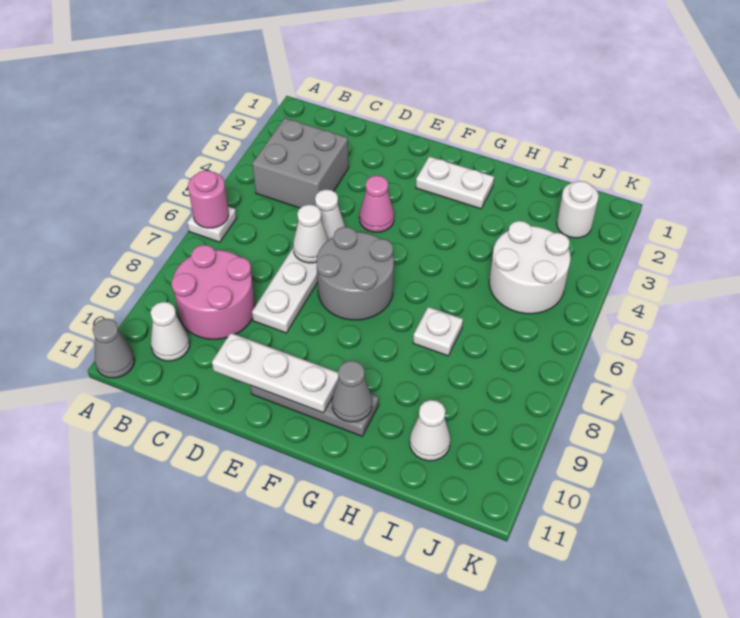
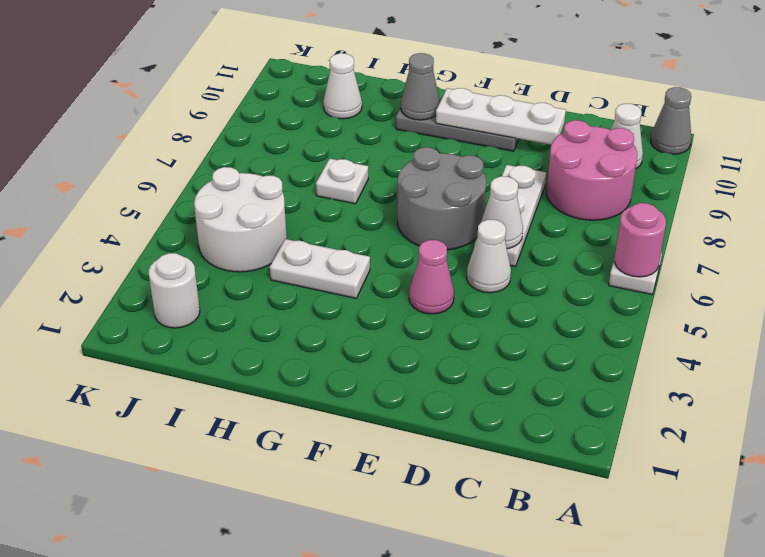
grey brick B3:C4 level 1 -> none
white plate F2:G2 level 1 -> white plate G4:H4 level 1

